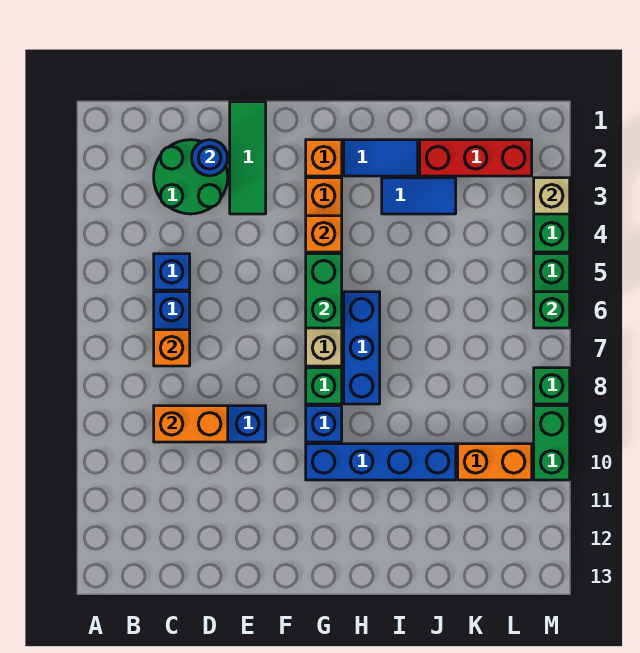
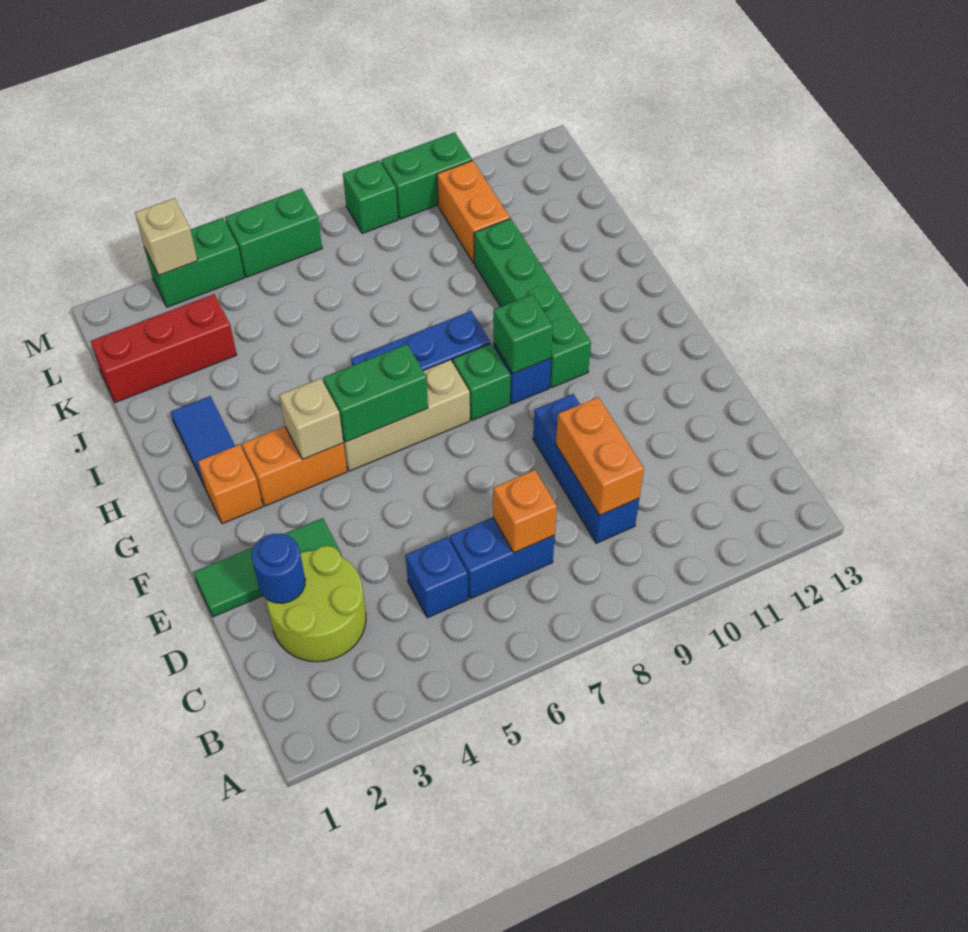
green round brick C2:D3 level 1 -> lime round brick C2:D3 level 1
orange brick G4 level 2 -> tan brick G4 level 2
blue brick G10:J10 level 1 -> green brick G10:J10 level 1
blue tile I3:J3 level 1 -> none
red brick J2:L2 level 1 -> red brick K1:K3 level 1
green brick M6 level 2 -> green brick G9 level 2

